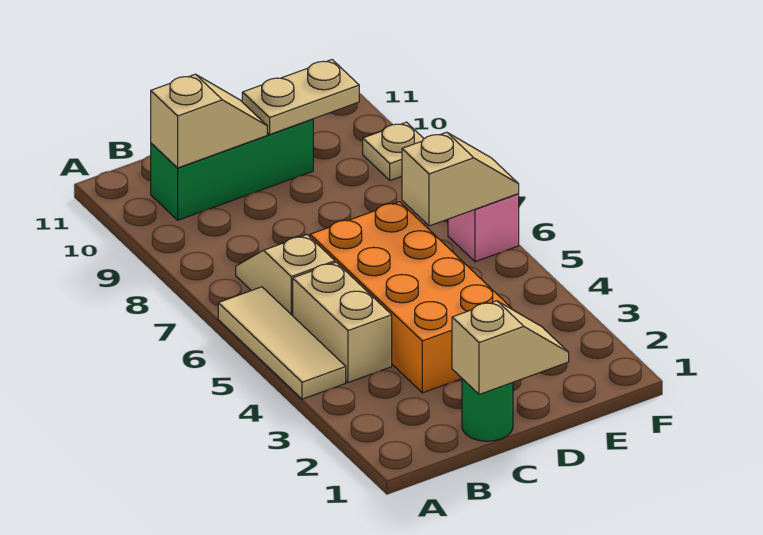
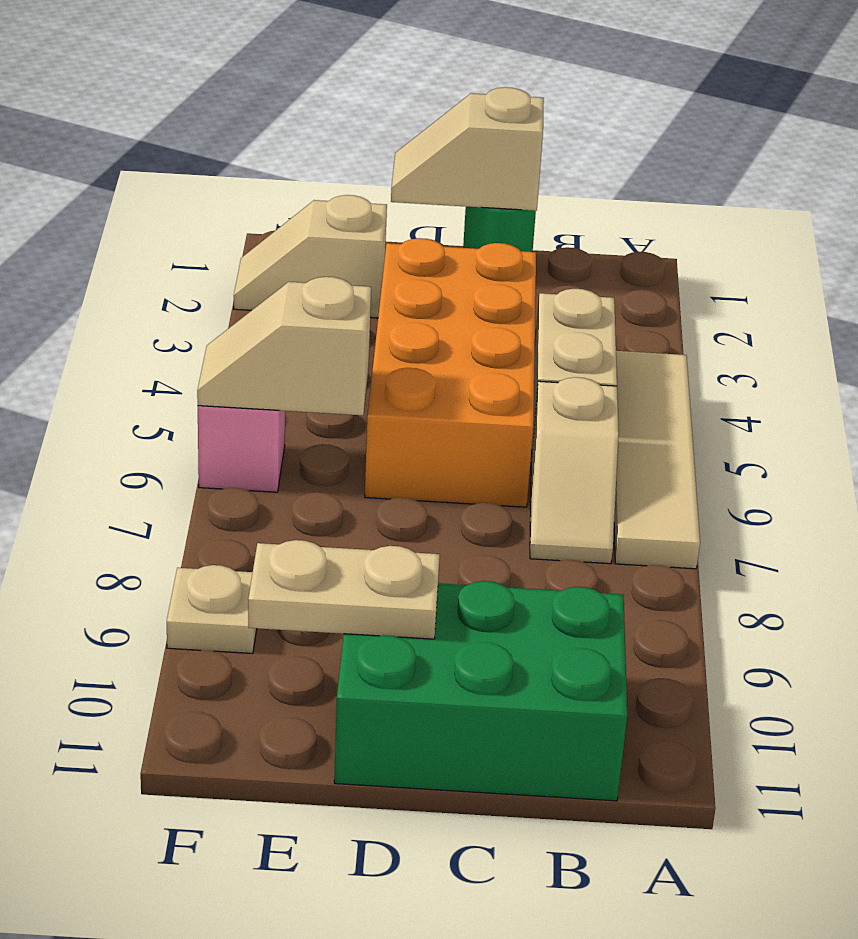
tan tile A4:A6 level 1 -> tan tile A4:A7 level 1
green brick B10:D10 level 1 -> green brick B10:D11 level 1
tan slope B10:C10 level 2 top B -> tan slope E2:F2 level 1 top E

